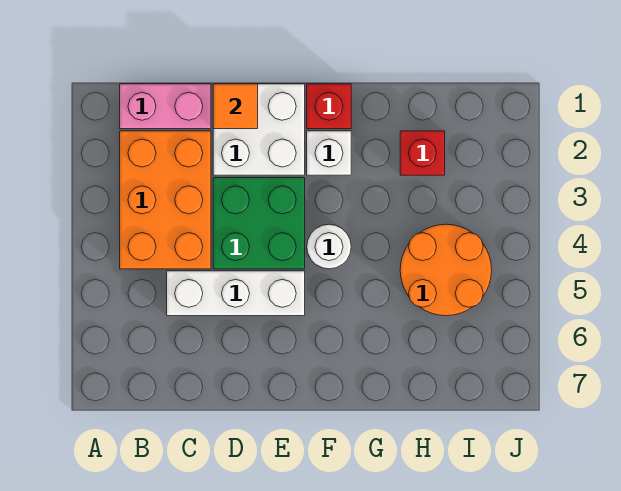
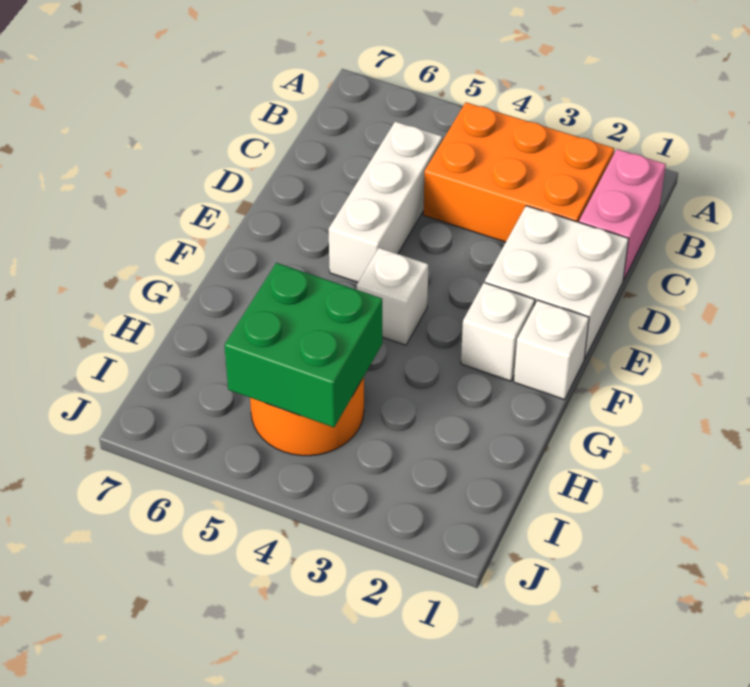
orange tile D1 level 2 -> none
green brick D3:E4 level 1 -> green brick H4:I5 level 2
red brick F1 level 1 -> white brick F1 level 1
white round brick F4 level 1 -> white brick F4 level 1
red brick H2 level 1 -> none

